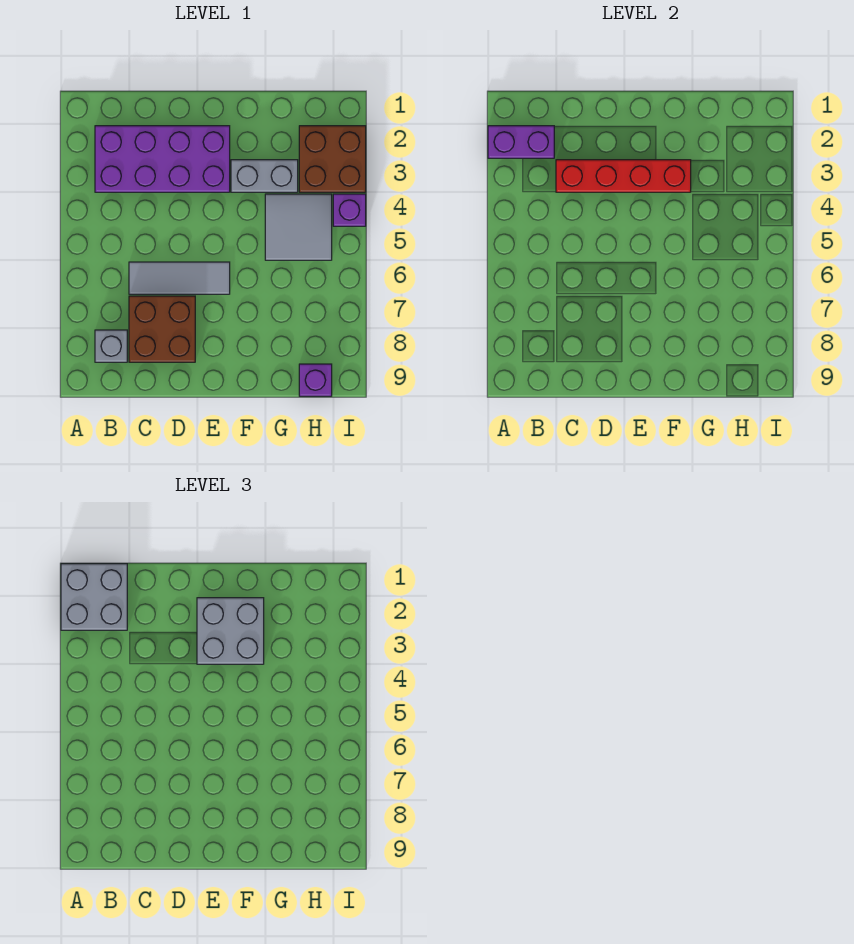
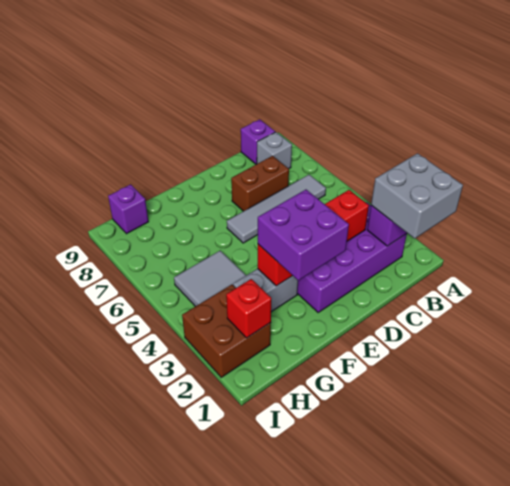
grey tile C6:E6 level 1 -> grey tile B6:E6 level 1
brown brick C7:D8 level 1 -> brown brick C7:D7 level 1
grey brick E2:F3 level 3 -> purple brick E2:F3 level 3
none -> red brick H2 level 2
purple brick I4 level 1 -> purple brick B9 level 1

